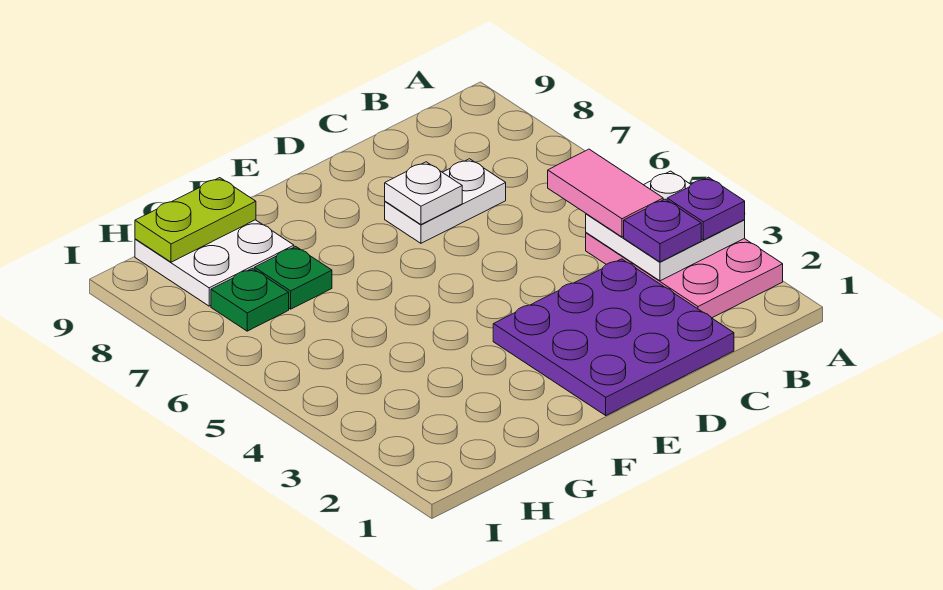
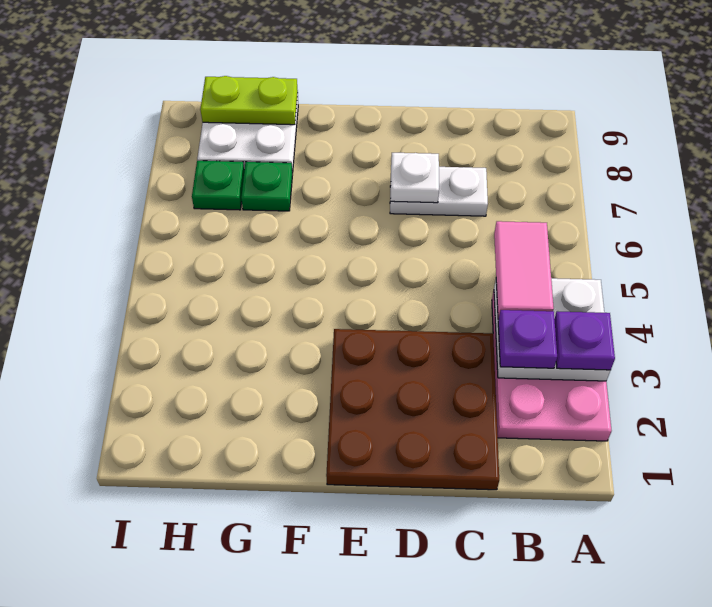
purple plate C1:E3 level 1 -> brown plate C1:E3 level 1

